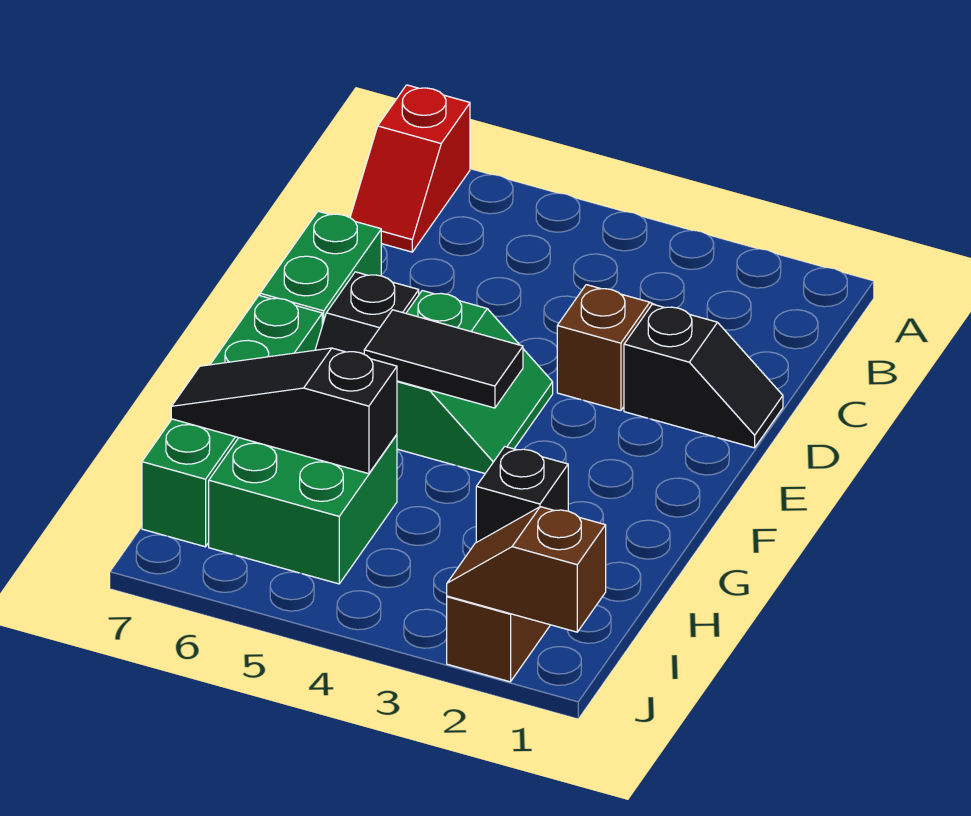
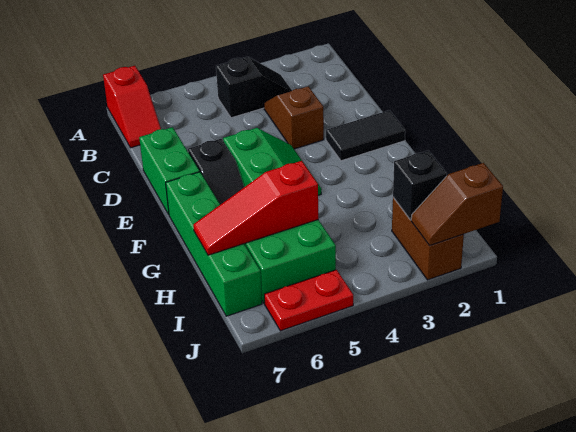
black slope D1:D2 level 1 top 2 -> black slope B3:B4 level 1 top 4
black tile F4:F5 level 2 -> black tile E1:E2 level 1
black slope H5:H7 level 2 top 5 -> red slope H5:H7 level 2 top 5
none -> red plate J5:J6 level 1

